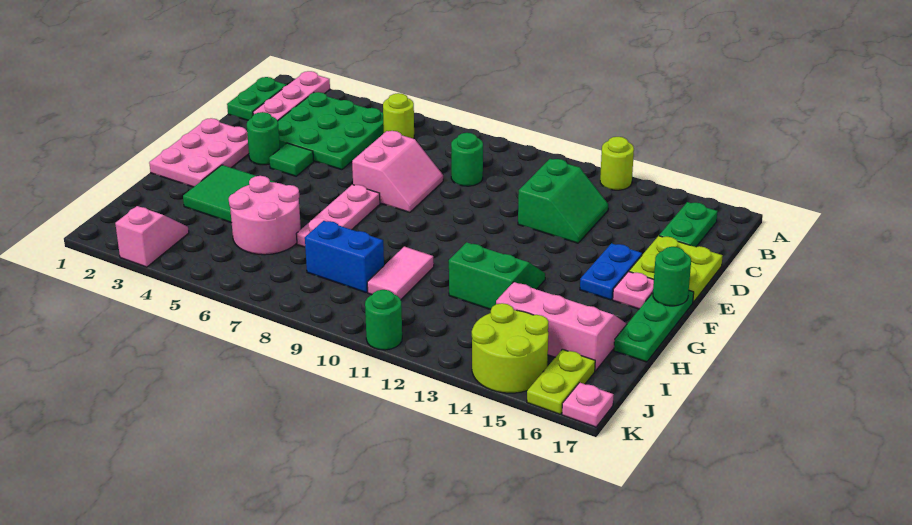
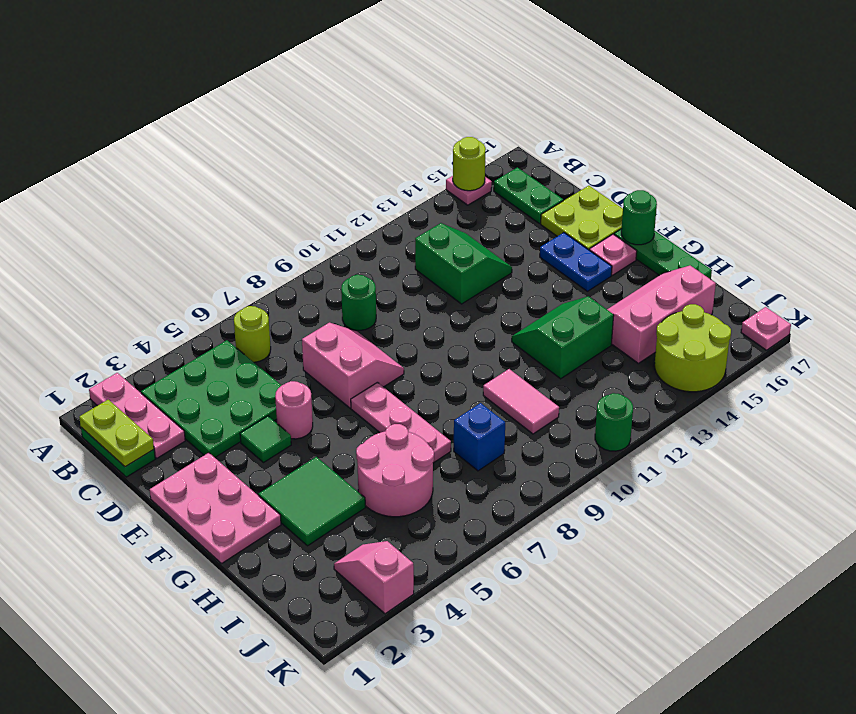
lime round brick A13 level 1 -> lime round brick A15 level 2
none -> pink plate A15 level 1
green round brick E3 level 1 -> none
none -> pink round brick E5 level 1
blue brick I8:I9 level 1 -> blue brick I8 level 1
lime plate J16:K16 level 1 -> lime plate B1:C1 level 2

